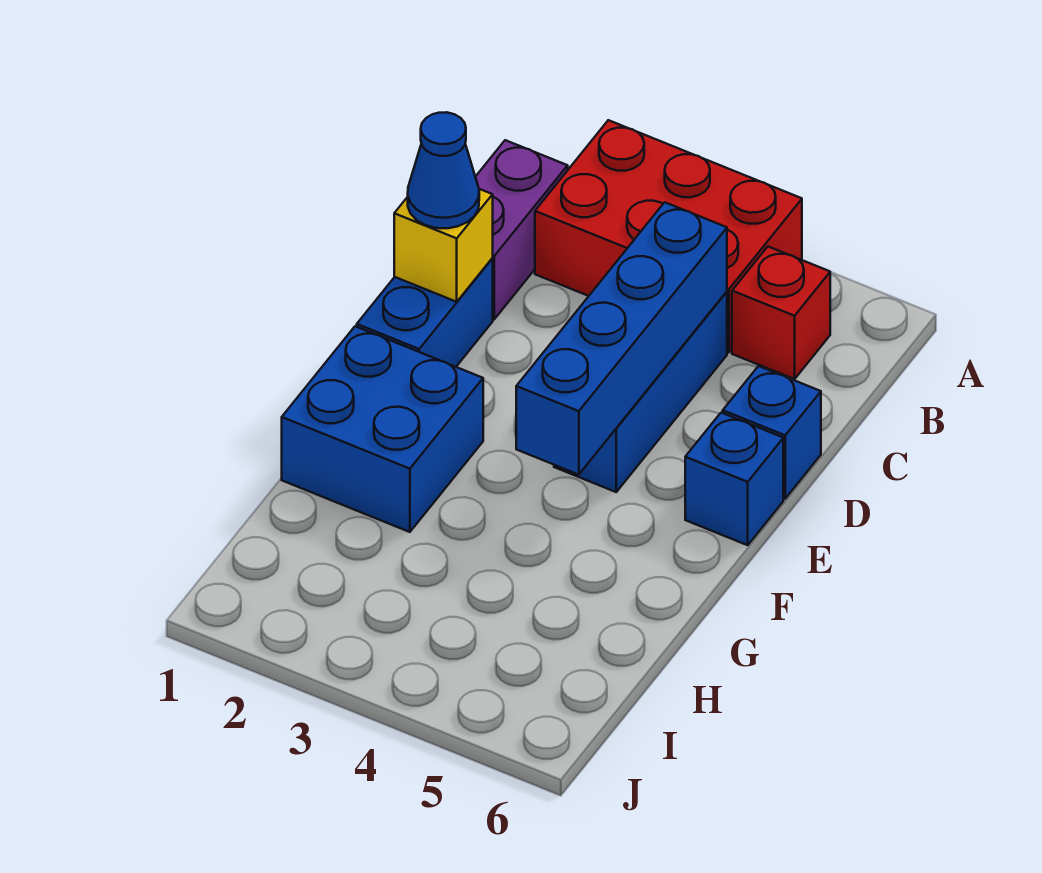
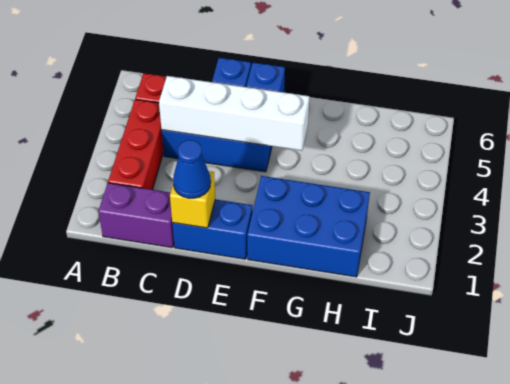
red brick A2:B4 level 1 -> red brick B2:B4 level 1
blue brick C4:F4 level 2 -> white brick C4:F4 level 2
blue brick F1:G2 level 1 -> blue brick F1:H2 level 1

